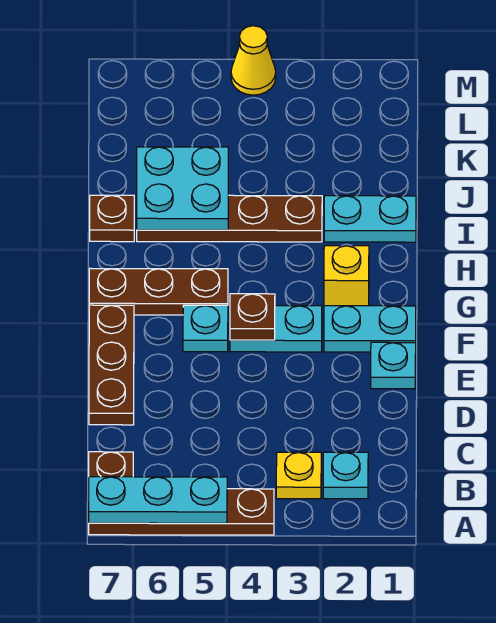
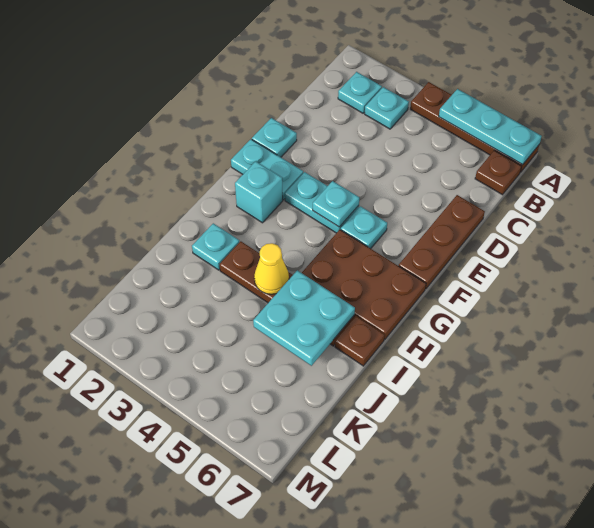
yellow plate B3 level 1 -> cyan plate B3 level 1
brown plate F4 level 2 -> cyan plate F4 level 2
yellow brick G2 level 1 -> cyan brick G2 level 1
brown plate G5:G7 level 1 -> brown plate G5:H7 level 1
cyan plate I1:I2 level 1 -> cyan plate I2 level 1
yellow cone M4 level 1 -> yellow cone I4 level 2

